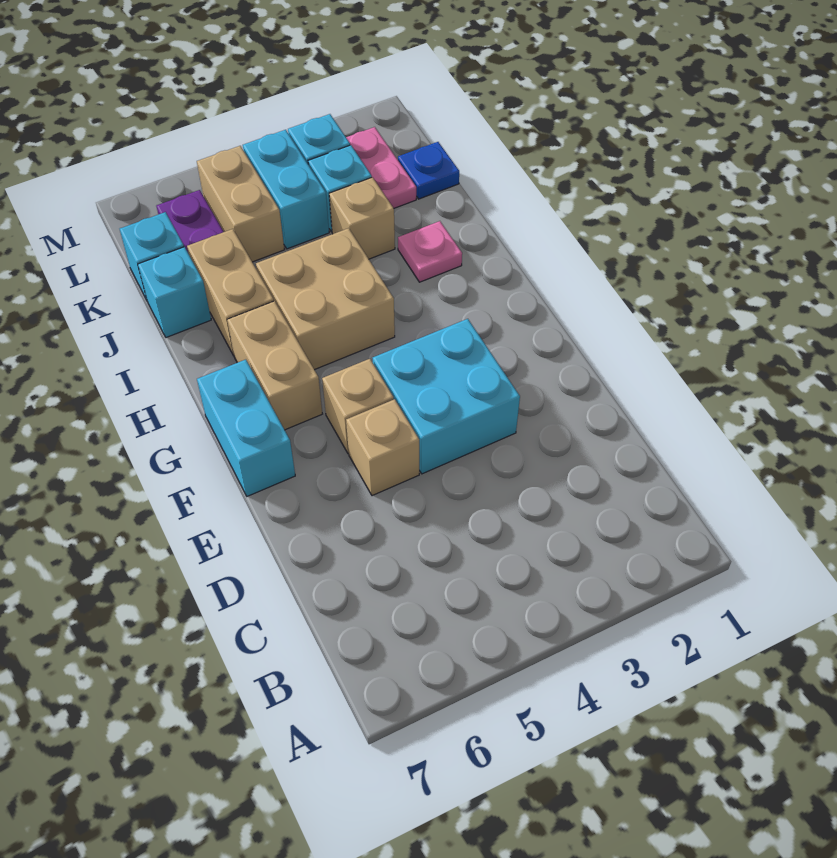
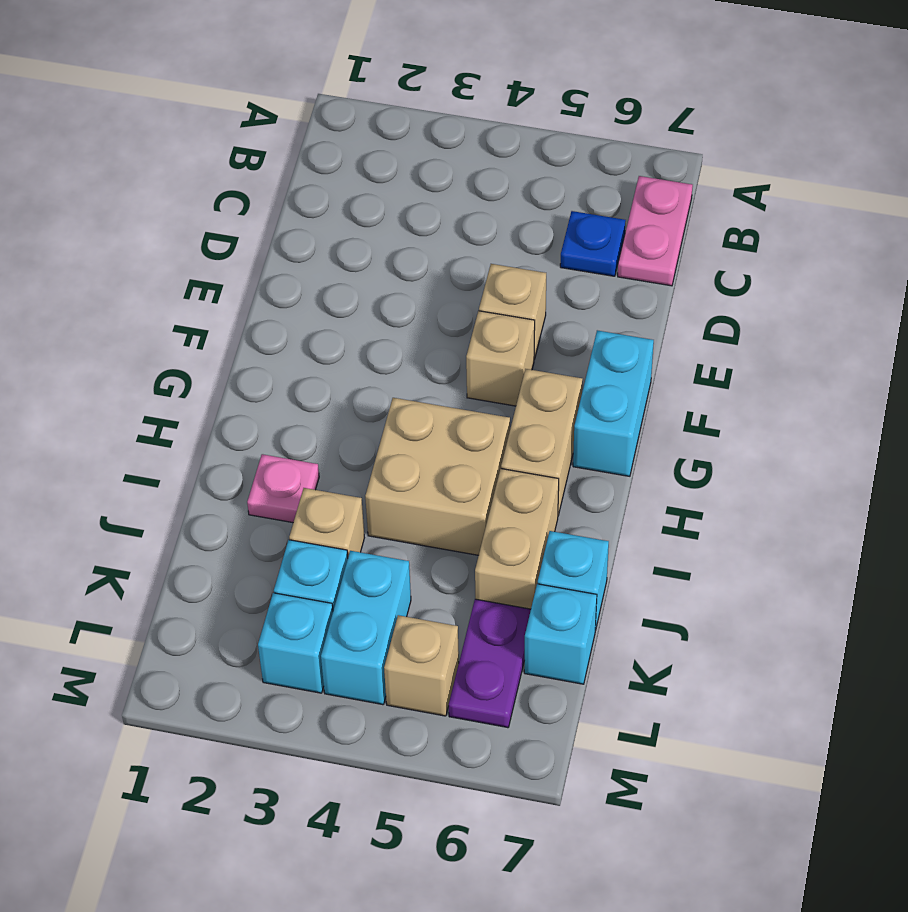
cyan brick E3:F4 level 1 -> none
blue plate K1 level 1 -> blue plate C6 level 1
pink plate K2:L2 level 1 -> pink plate B7:C7 level 1
tan brick K5:L5 level 1 -> tan brick L5 level 1

